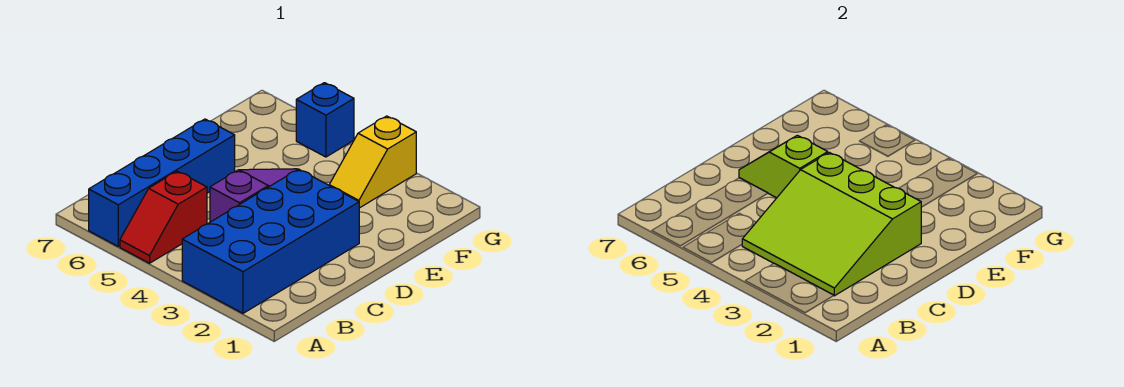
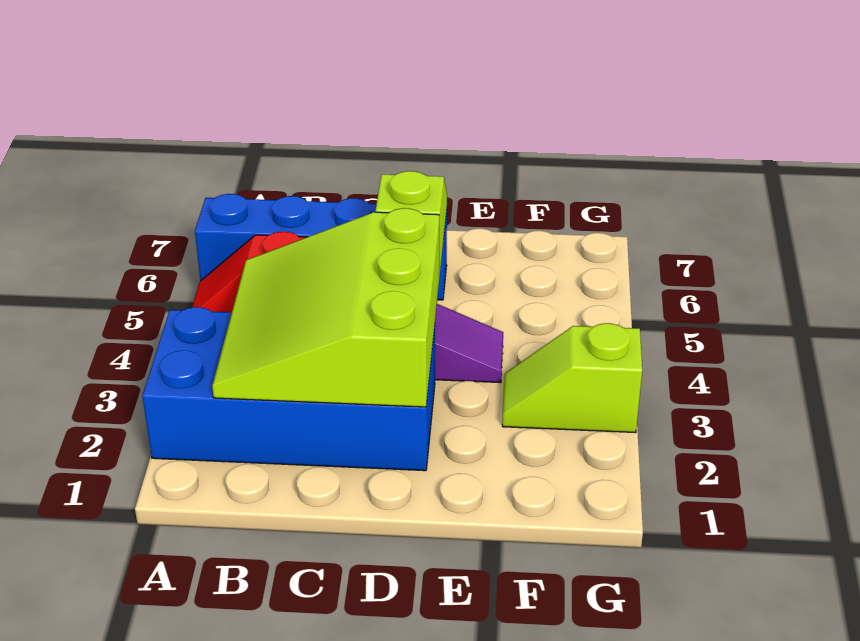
yellow slope F3:G3 level 1 top G -> lime slope F3:G3 level 1 top G
blue brick G5 level 1 -> none

